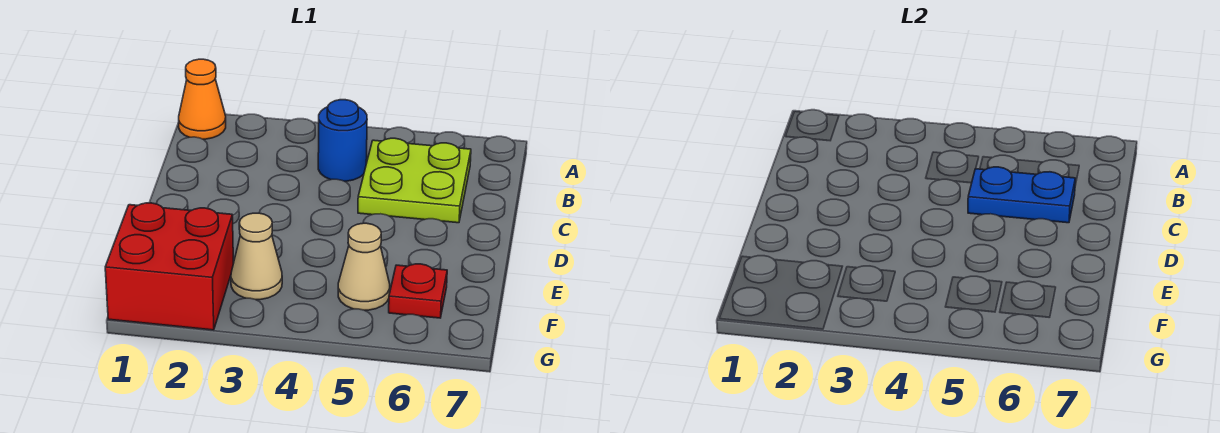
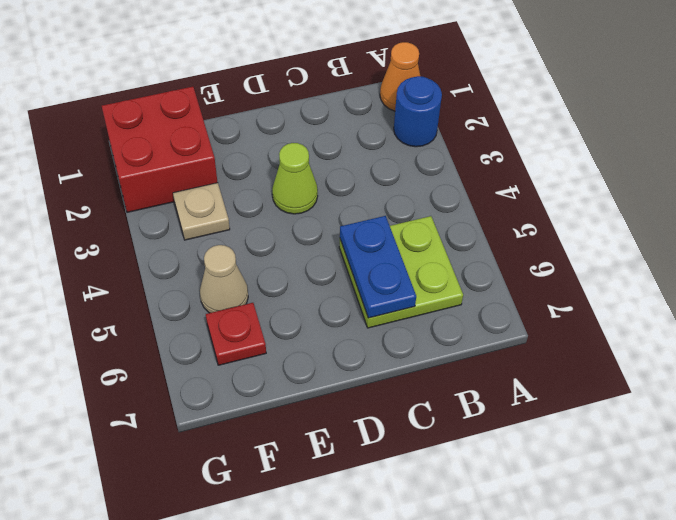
blue round brick B4 level 1 -> blue round brick A2 level 1
none -> lime cone D3 level 1
tan cone F3 level 1 -> tan plate F3 level 1

